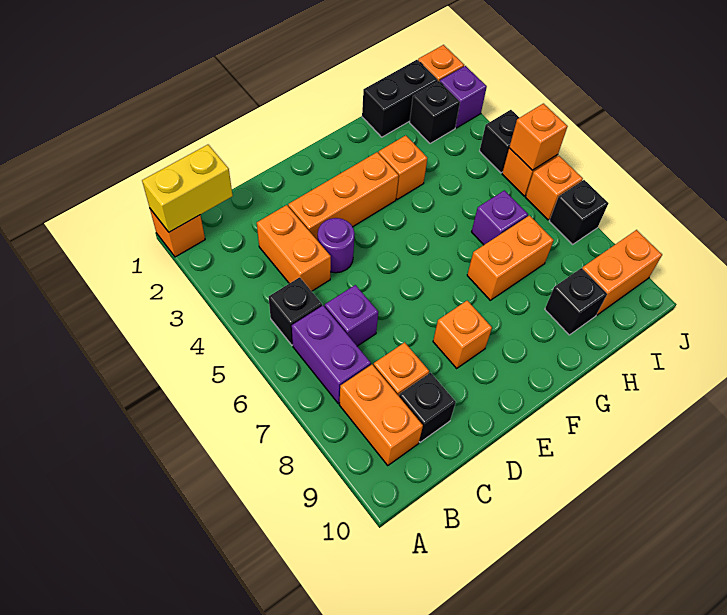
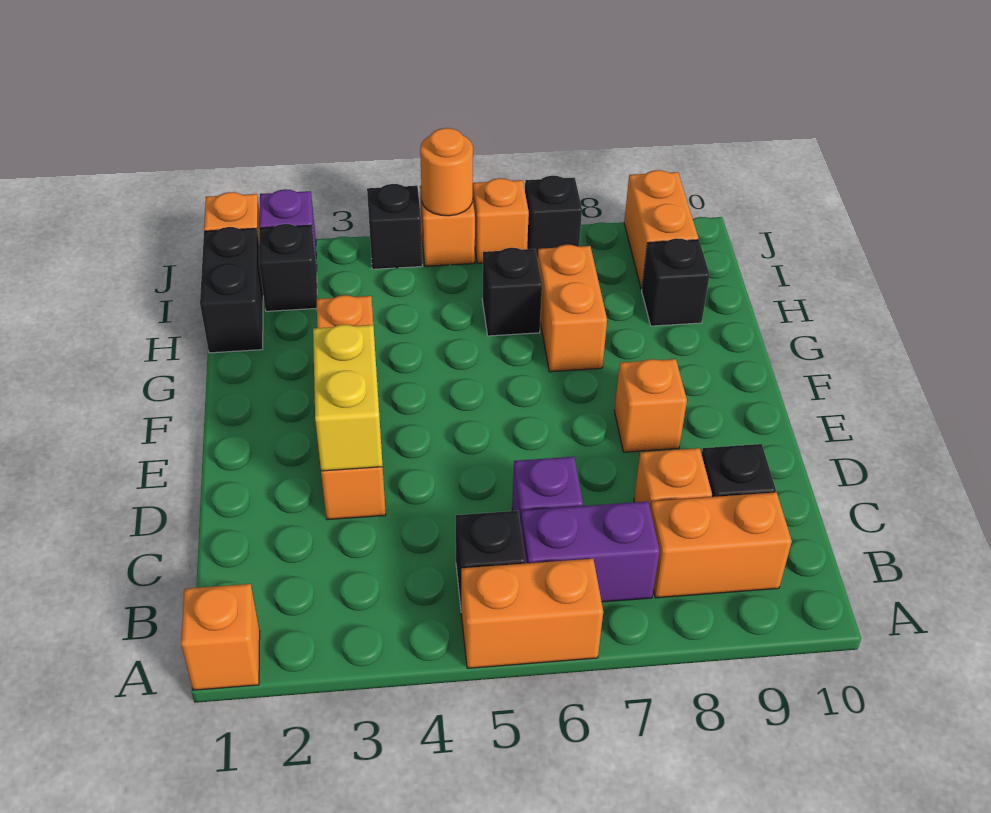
yellow brick A1:B1 level 2 -> yellow brick D3:E3 level 2
orange brick C3:C4 level 1 -> orange brick A5:A6 level 1
purple round brick D4 level 1 -> none
purple brick H6 level 1 -> black brick H6 level 1
orange brick J5 level 2 -> orange round brick J5 level 2

